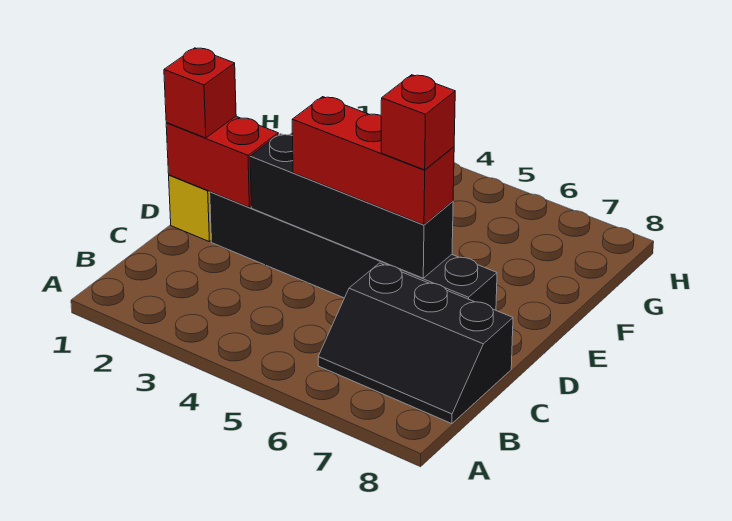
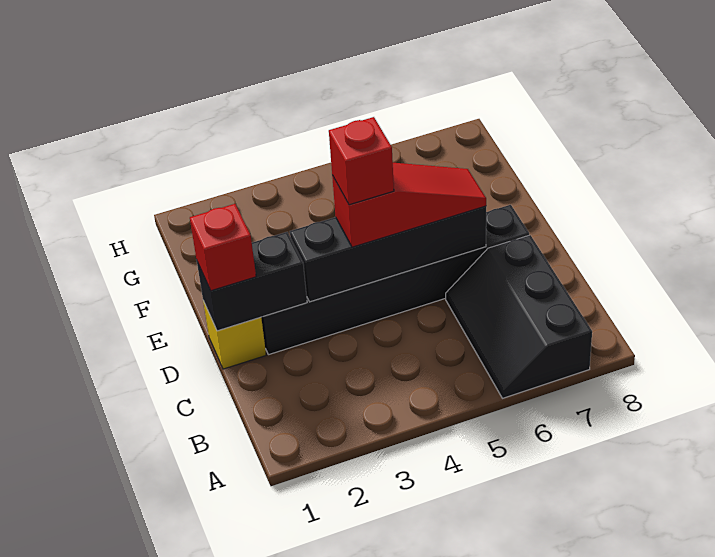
black slope B6:C8 level 1 top C -> black slope A6:C7 level 1 top 7
red brick D1:D2 level 2 -> black brick D1:D2 level 2
red brick D4:D6 level 3 -> red slope D4:D6 level 3 top 4
red brick D6 level 4 -> red brick D4 level 4

